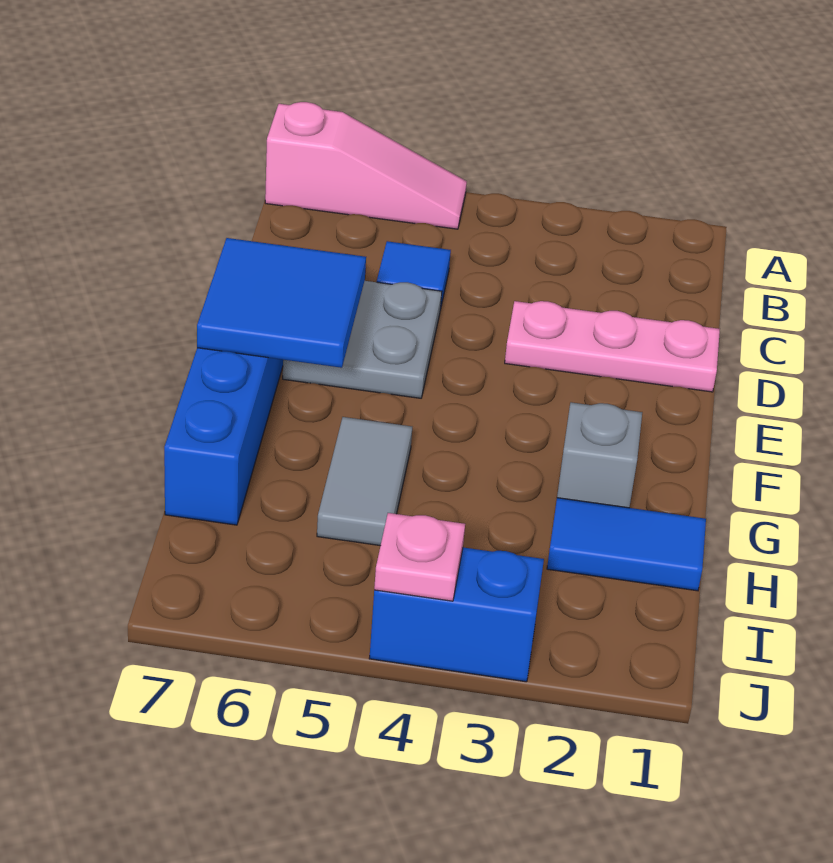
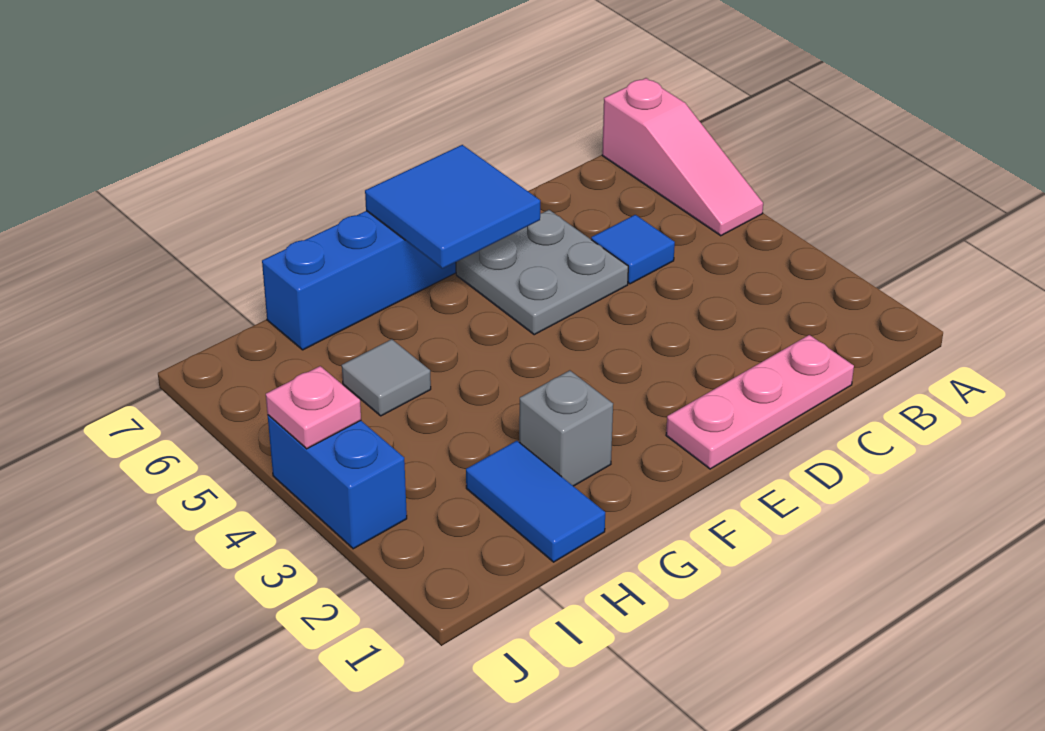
pink plate D1:D3 level 1 -> pink plate C1:E1 level 1
grey tile G5:H5 level 1 -> grey tile H5 level 1

